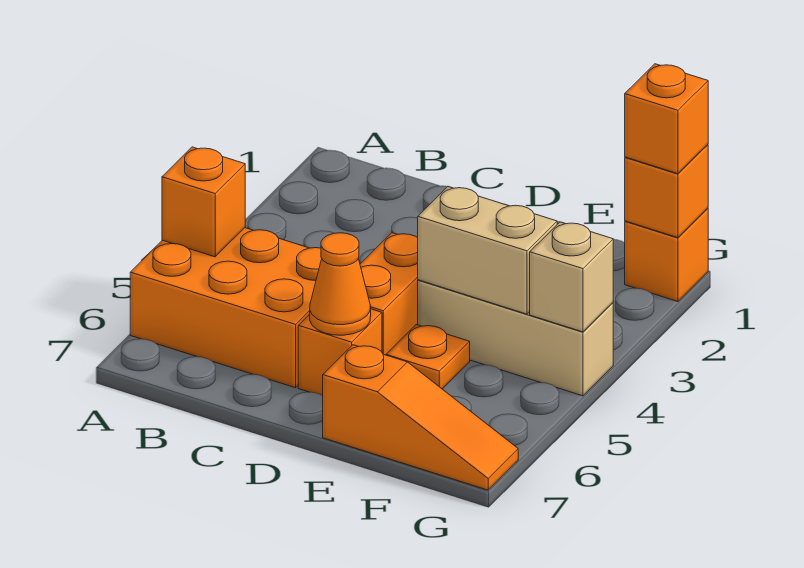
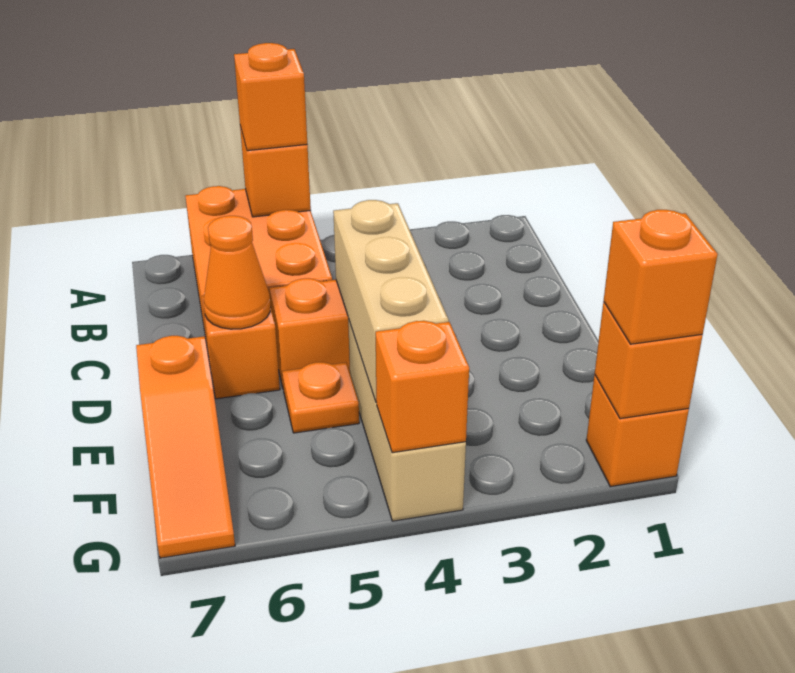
none -> orange brick A5 level 3
tan brick E4:F4 level 2 -> tan brick D4:F4 level 2
tan brick G4 level 2 -> orange brick G4 level 2

